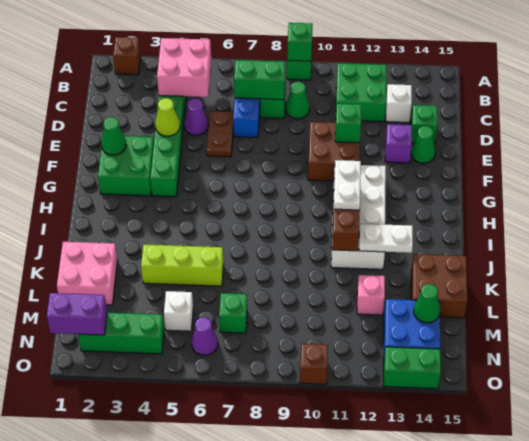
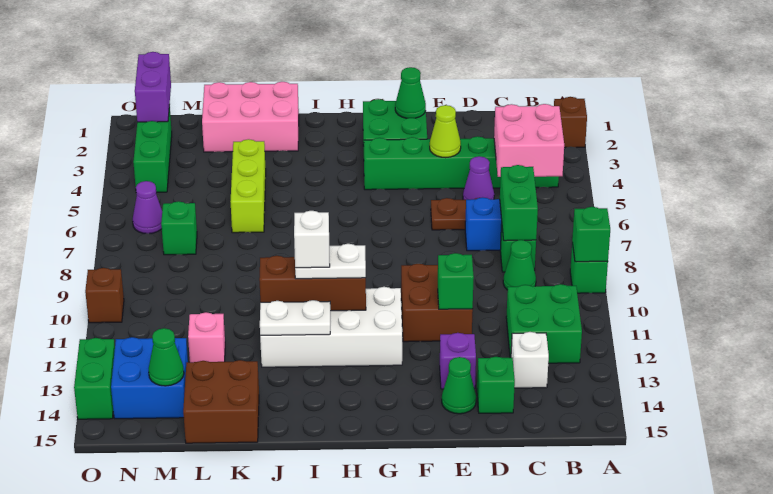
white plate J12:J13 level 2 -> white plate I12:J12 level 2
pink brick K1:L2 level 1 -> pink brick J1:L2 level 1
white brick M5 level 1 -> white brick I11 level 4

